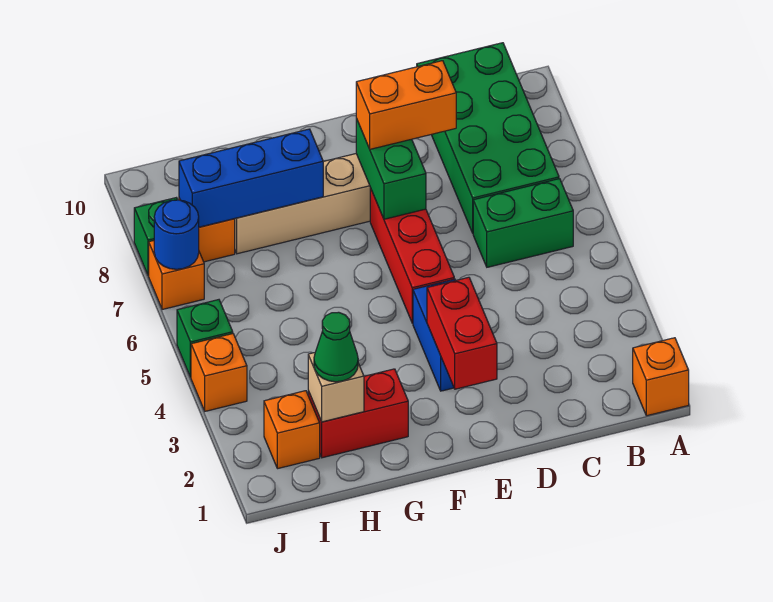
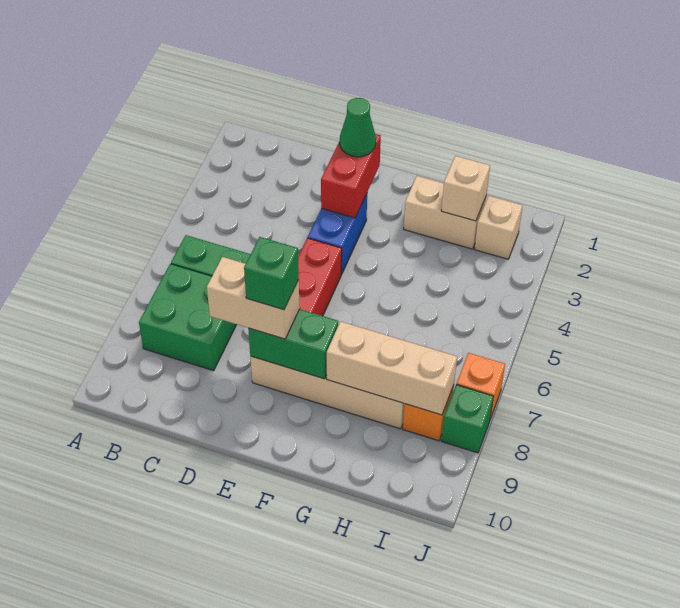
orange brick A1 level 1 -> none
green brick B7:C10 level 1 -> green brick B7:C8 level 1
orange brick D8:E8 level 3 -> tan brick D8:E8 level 3
green brick E7:E8 level 2 -> green brick E8:F8 level 2
red brick G2:H2 level 1 -> tan brick G2:H2 level 1
blue brick G8:I8 level 2 -> tan brick G8:I8 level 2
green cone H2 level 3 -> green cone E2 level 3
orange brick I2 level 1 -> tan brick I2 level 1
orange brick J4 level 1 -> none
green brick J5 level 1 -> green brick E8 level 4
blue round brick J7 level 2 -> none

